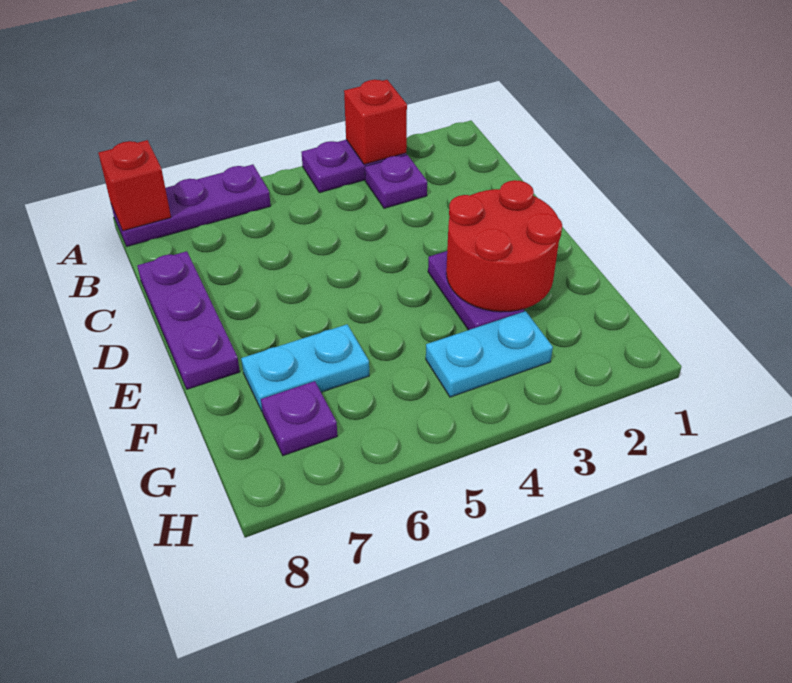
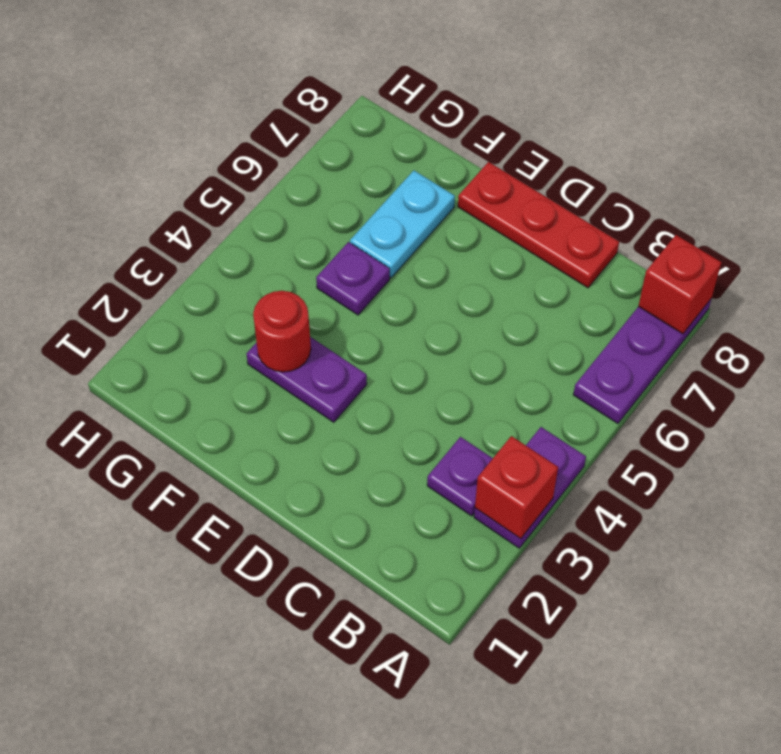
purple plate C8:E8 level 1 -> red plate C8:E8 level 1
red round brick E2:F3 level 2 -> red round brick F3 level 2
cyan plate G3:G4 level 1 -> none
purple plate G7 level 1 -> purple plate F5 level 1

